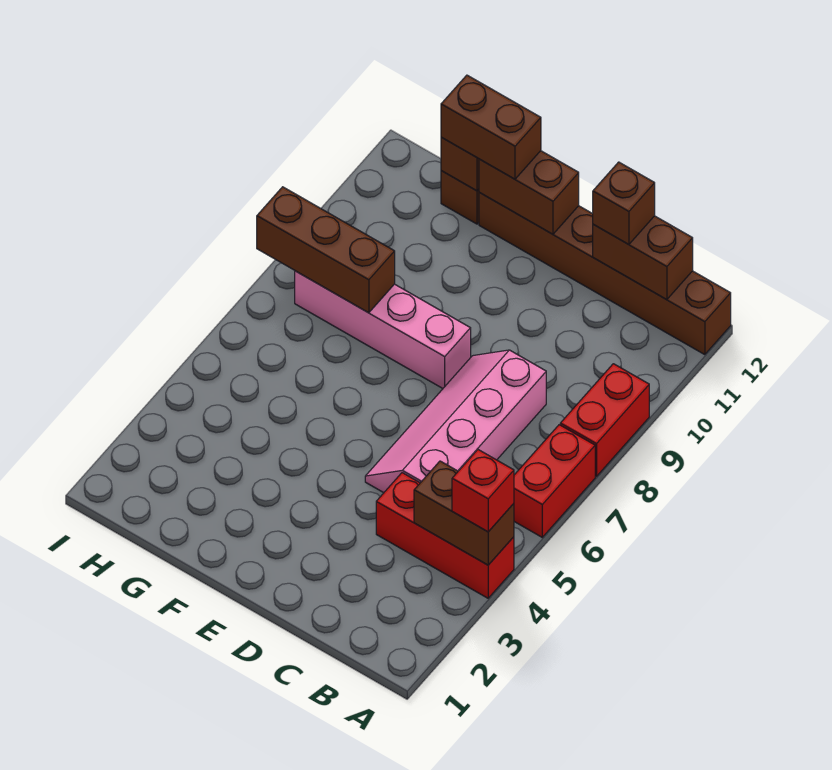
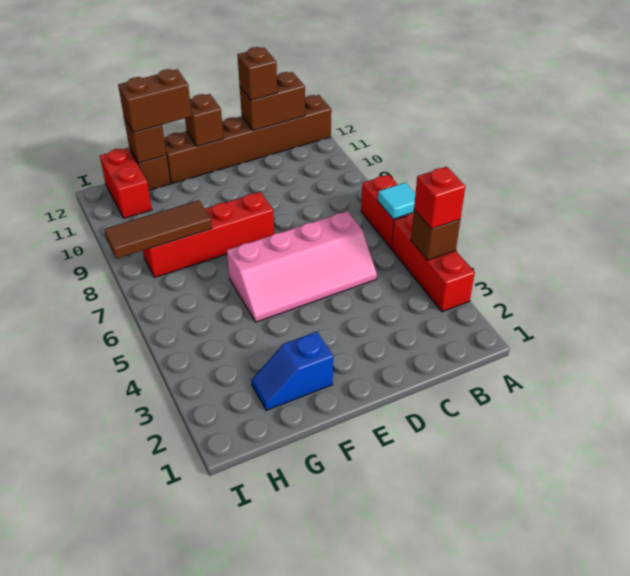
red brick A4:C4 level 1 -> red brick A3:A5 level 1
brown brick A4:B4 level 2 -> brown brick A4 level 2
none -> cyan tile A6 level 2
red brick A8:A9 level 1 -> red brick H11:H12 level 1
pink slope C5:D8 level 1 top C -> pink slope C5:F6 level 1 top 6
pink brick E8:H8 level 1 -> red brick E8:H8 level 1
brown brick E12:F12 level 2 -> brown brick E12 level 2
none -> blue slope F2:G2 level 1 top F
brown brick G8:I8 level 2 -> brown tile G8:I8 level 2

